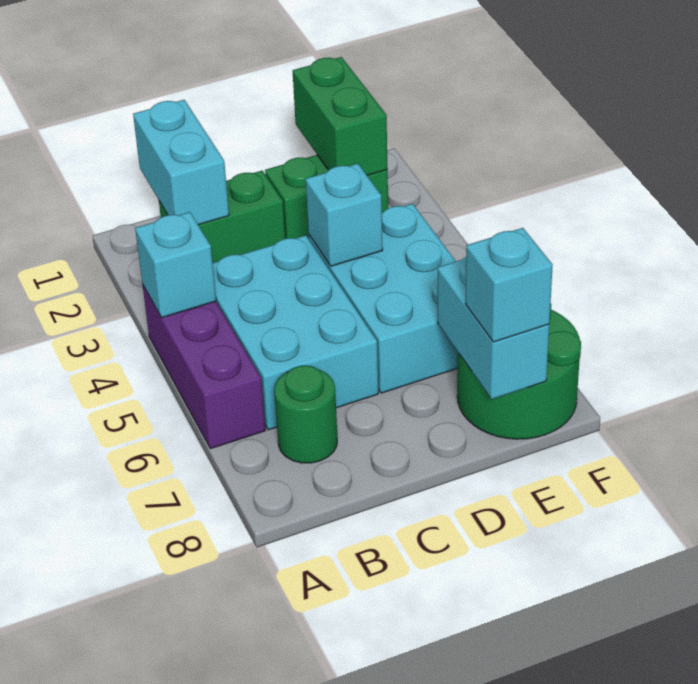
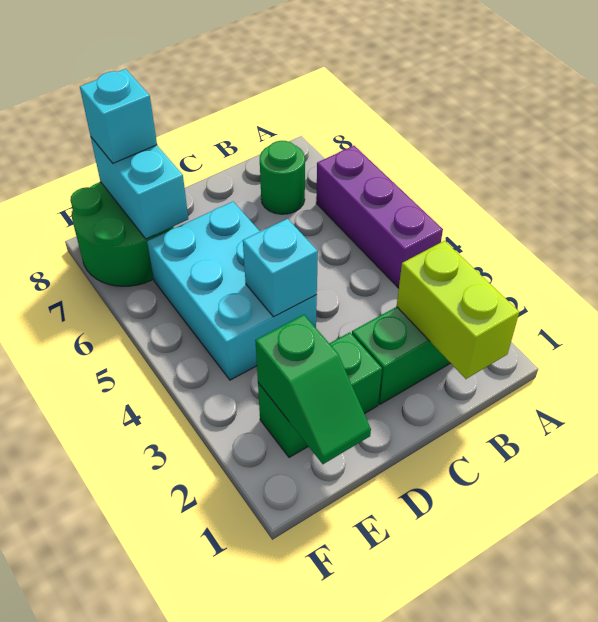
cyan brick A4 level 2 -> none
cyan brick B1:B2 level 2 -> lime brick B1:B2 level 2
cyan brick B4:C6 level 1 -> none
green brick E1:E2 level 2 -> green slope E1:E2 level 2 top 2

